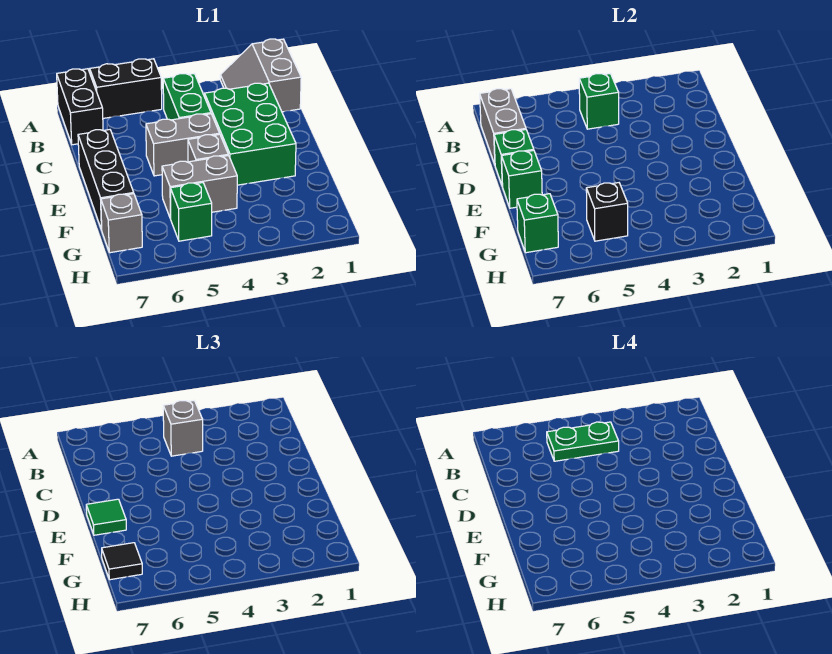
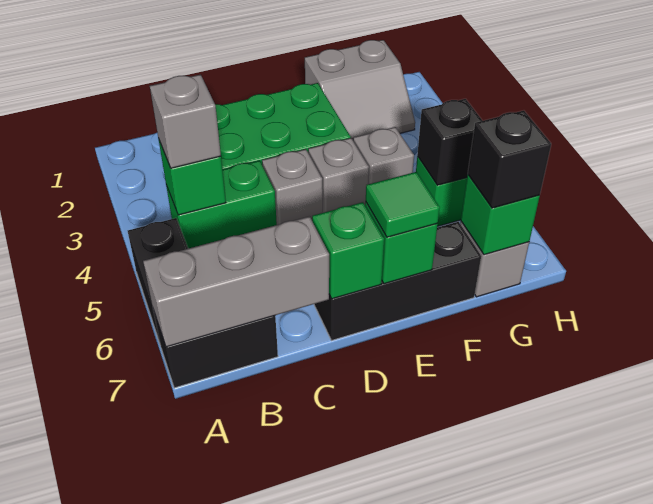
grey slope A1:B2 level 1 top 1 -> grey slope F1:G2 level 1 top 1
green plate B4:B5 level 4 -> none
grey brick B7:C7 level 2 -> grey brick A7:C7 level 2
grey brick D4:D5 level 1 -> grey brick D4 level 1
grey brick F4:F5 level 1 -> grey brick F4 level 1
black tile G7 level 3 -> black brick G7 level 3

